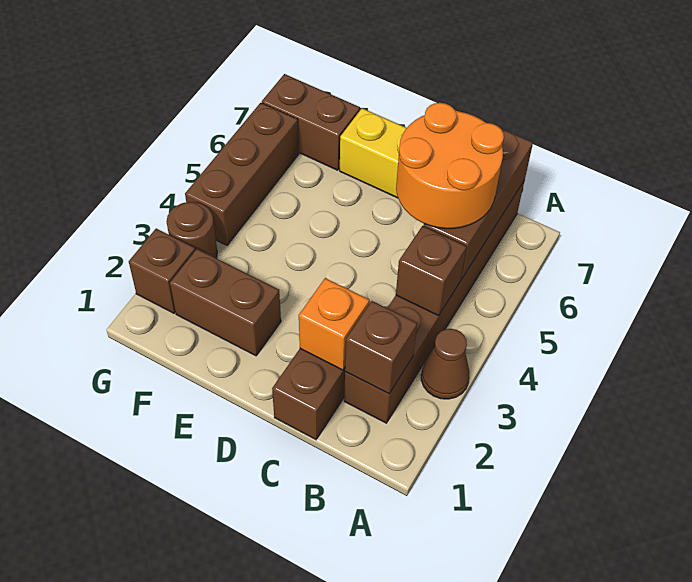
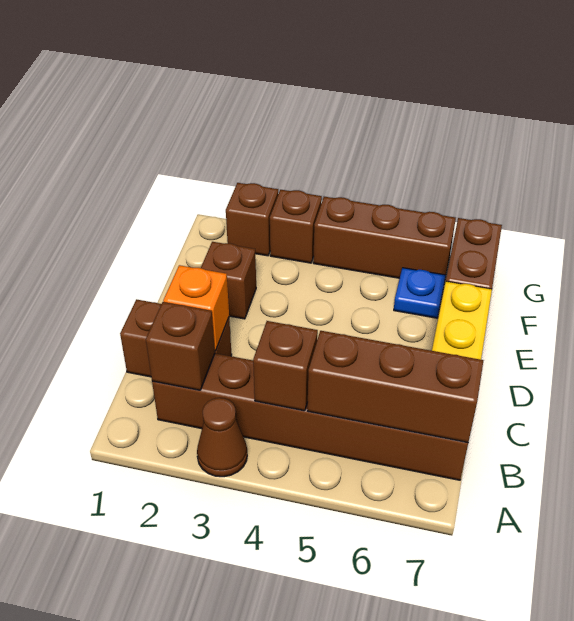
orange round brick B5:C6 level 3 -> none
brown brick E2:F2 level 1 -> brown brick E2 level 1
none -> blue plate F6 level 1
brown round brick G3 level 1 -> brown brick G3 level 1

